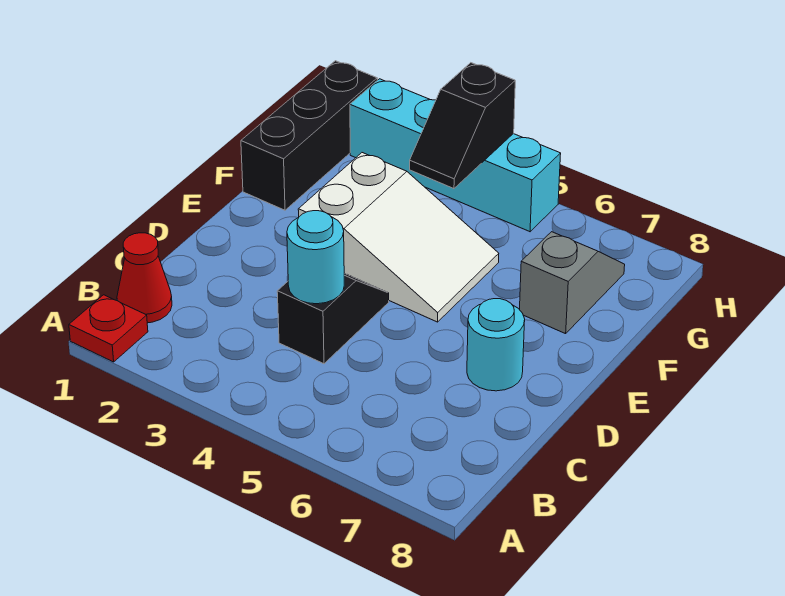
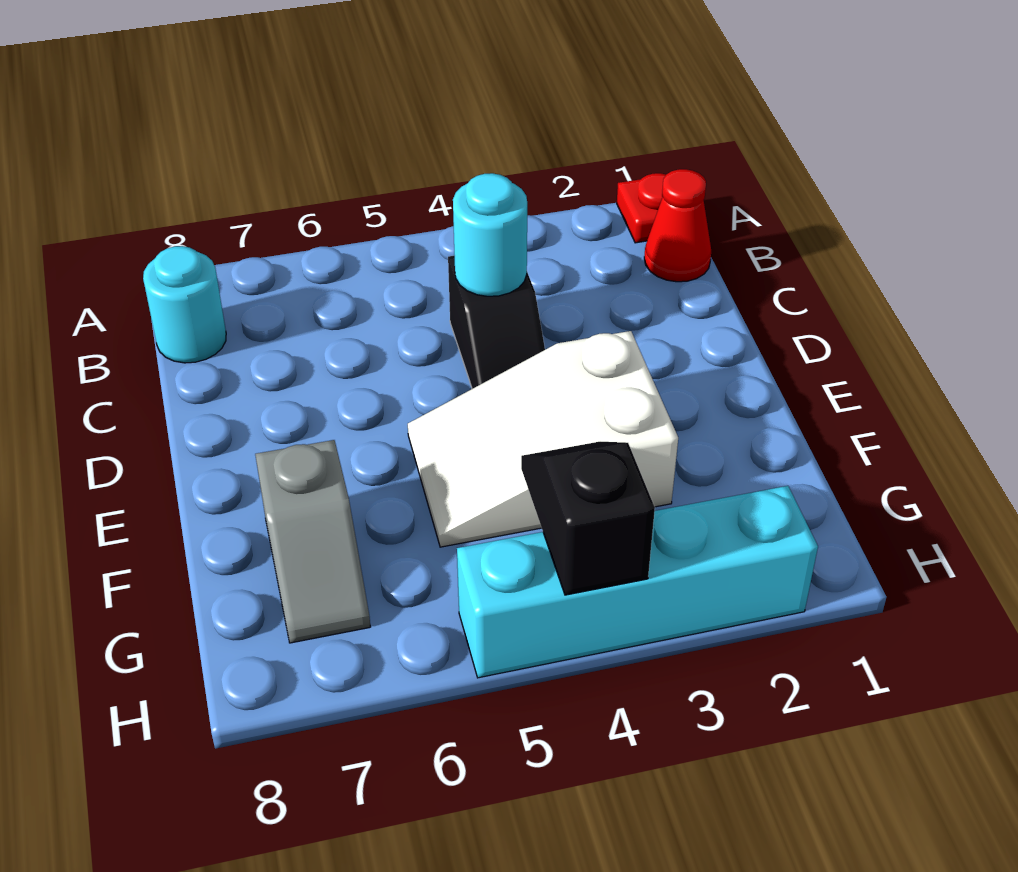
cyan round brick D7 level 1 -> cyan round brick B8 level 1
black brick F1:H1 level 1 -> none

